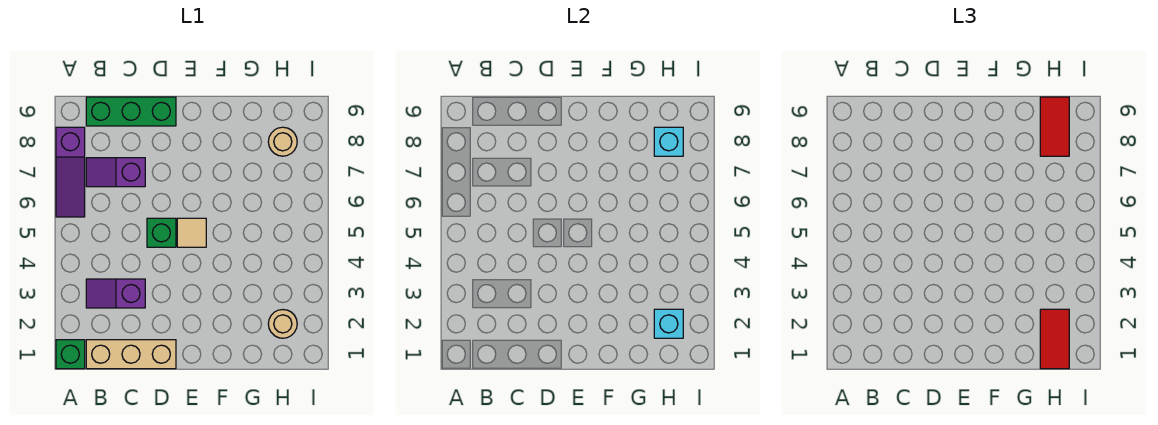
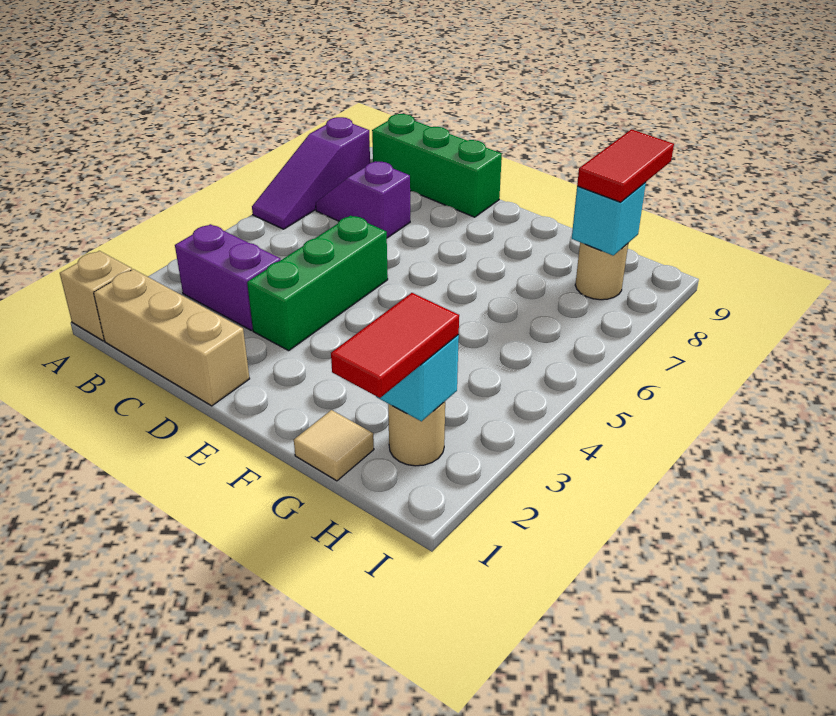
green brick A1 level 1 -> tan brick A1 level 1
purple slope B3:C3 level 1 top C -> purple brick B3:C3 level 1
green brick D5 level 1 -> green brick D3:D5 level 1
tan tile E5 level 1 -> tan tile G1 level 1

